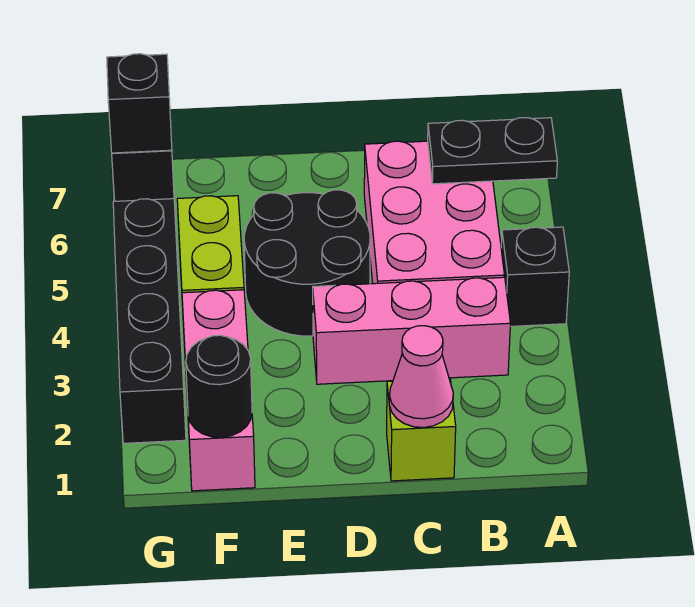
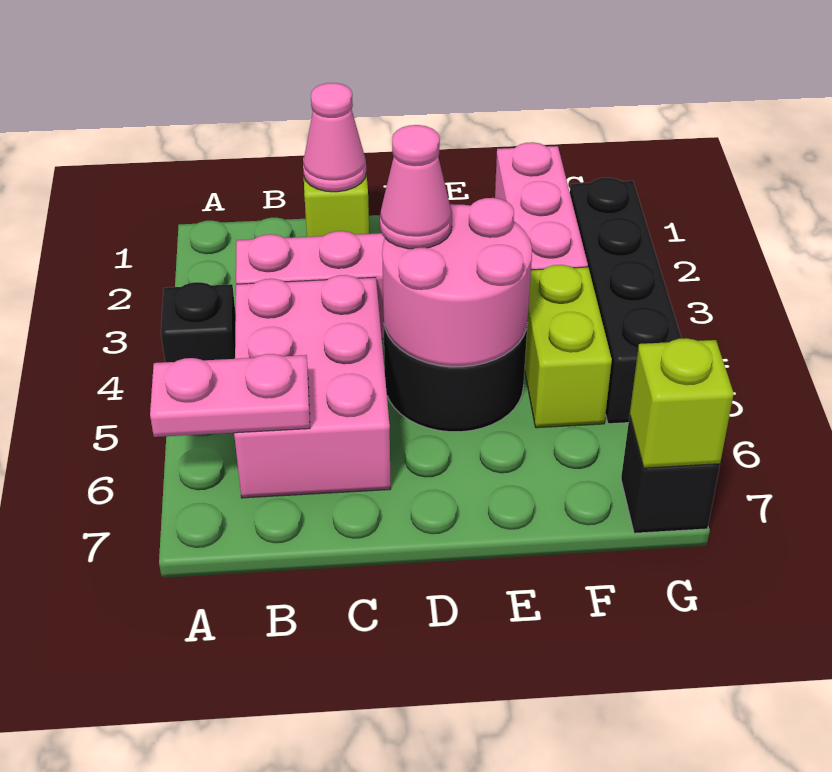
black plate A6:B6 level 2 -> pink plate A6:B6 level 2
none -> pink round brick D4:E5 level 2
none -> pink cone D4 level 3
black round brick F1 level 2 -> none
black brick G7 level 2 -> lime brick G7 level 2

